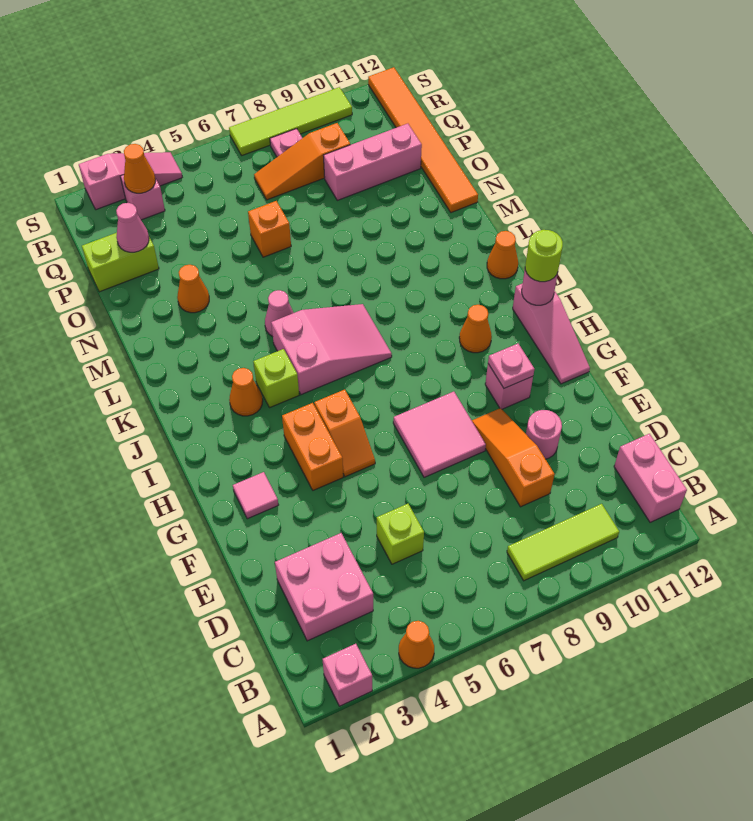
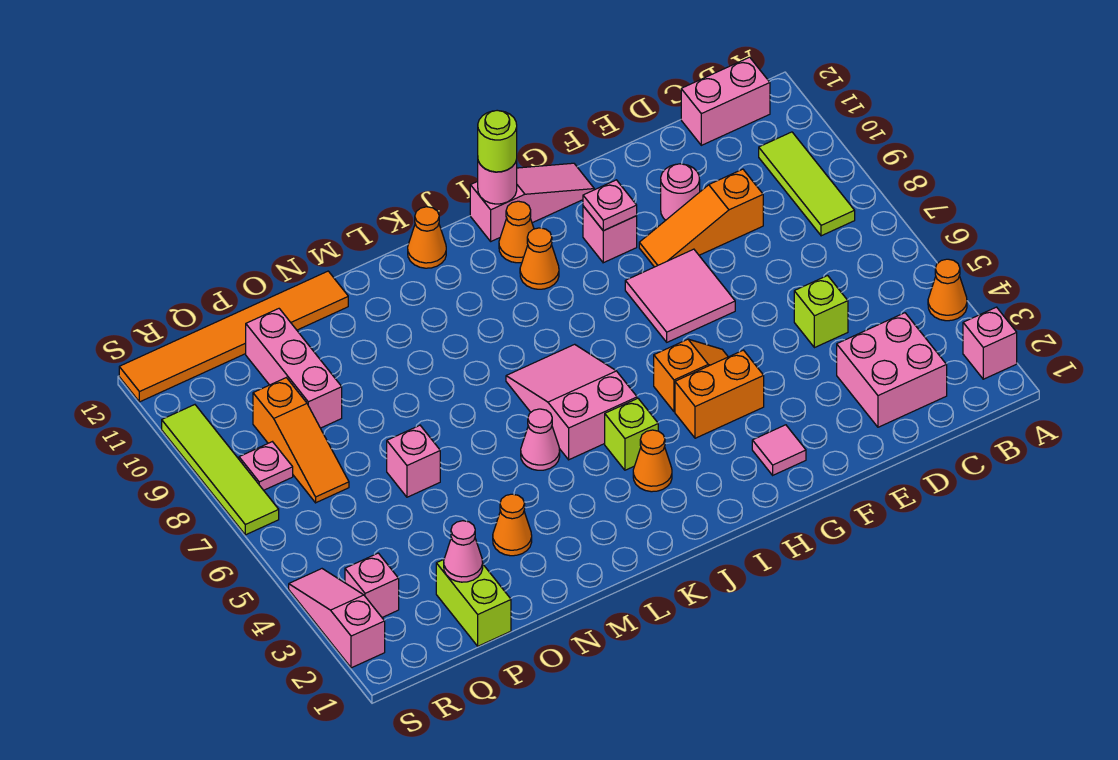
orange brick O6 level 1 -> pink brick O6 level 1
orange cone R3 level 2 -> orange cone I11 level 1

